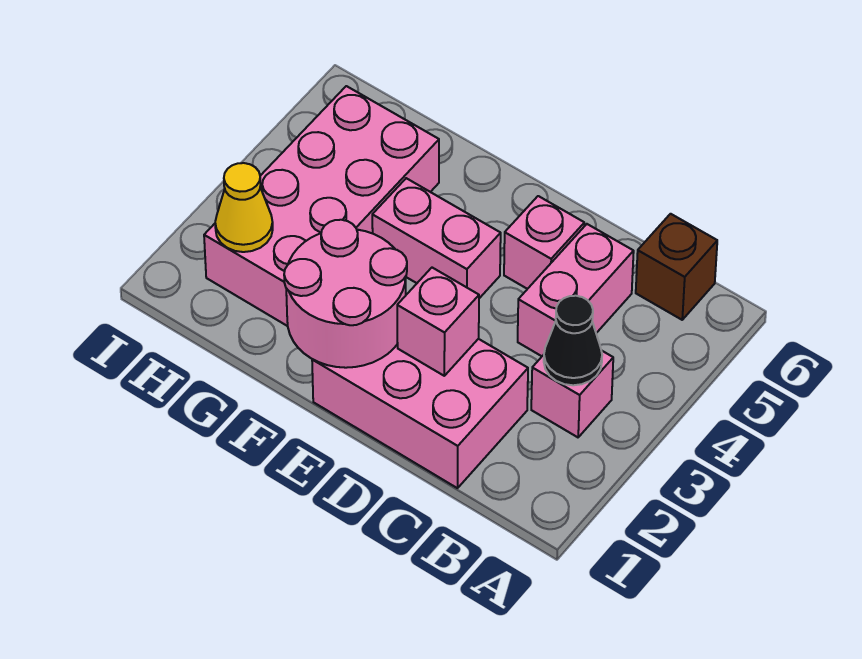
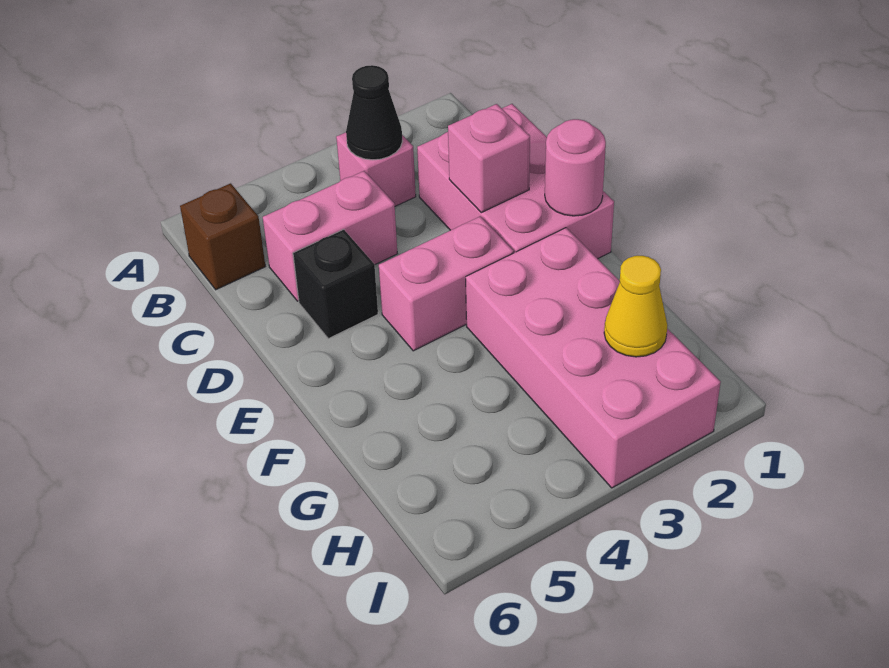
pink brick D5 level 1 -> black brick D5 level 1
pink round brick E1:F2 level 2 -> pink round brick E1 level 2
pink brick E4:F4 level 1 -> pink brick E3:E4 level 1
pink brick G2:H5 level 1 -> pink brick F2:I3 level 1

